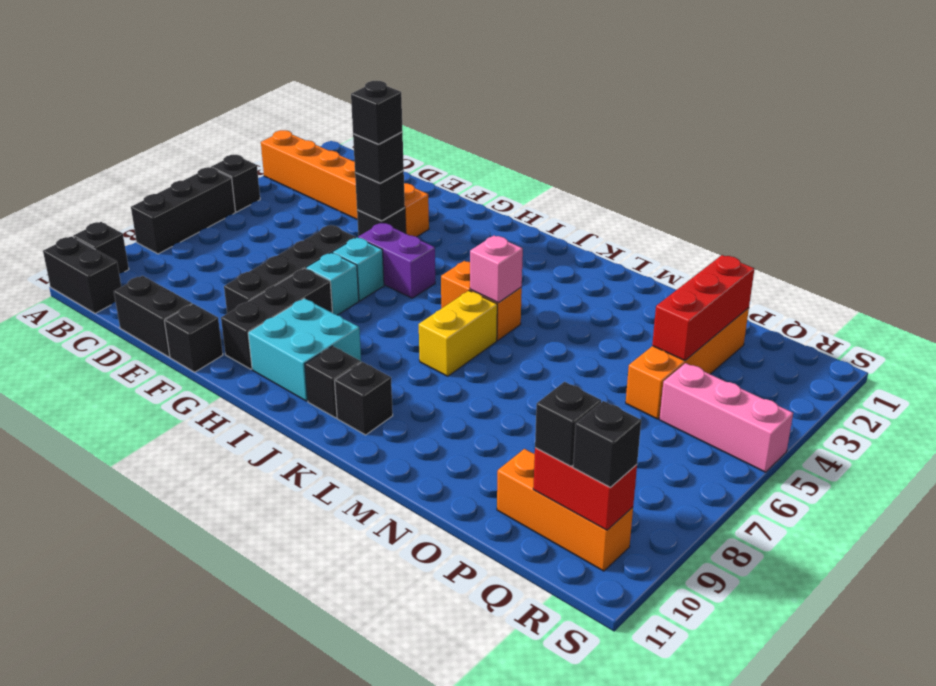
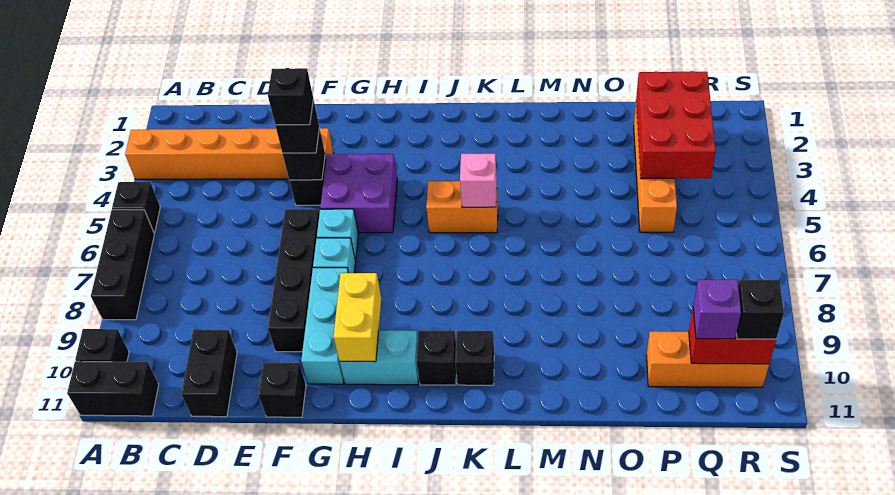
black brick D11:E11 level 1 -> black brick D10:D11 level 1
purple brick G5:H5 level 1 -> purple brick G4:H5 level 1
black brick G8:G10 level 1 -> cyan brick G8:G10 level 1
cyan brick H9:I10 level 1 -> cyan brick H10:I10 level 1
yellow brick K6:K7 level 1 -> yellow brick H9:H10 level 2
red brick P2:P4 level 2 -> red brick P2:Q4 level 2
pink brick Q5:S5 level 1 -> none
black brick Q10 level 3 -> purple brick Q10 level 3

